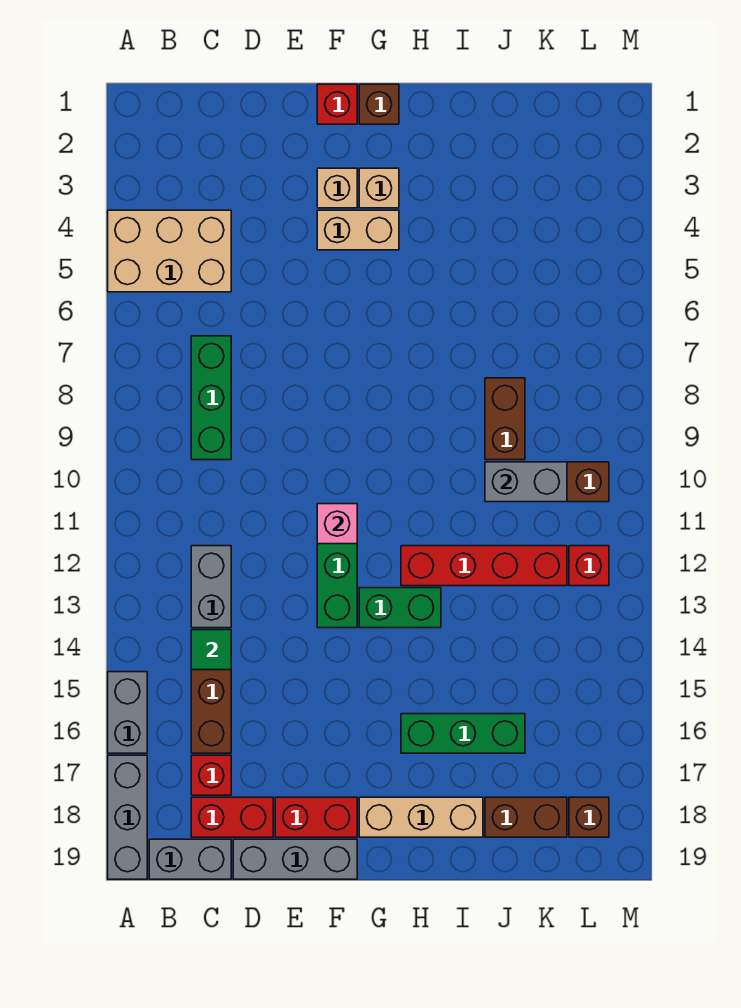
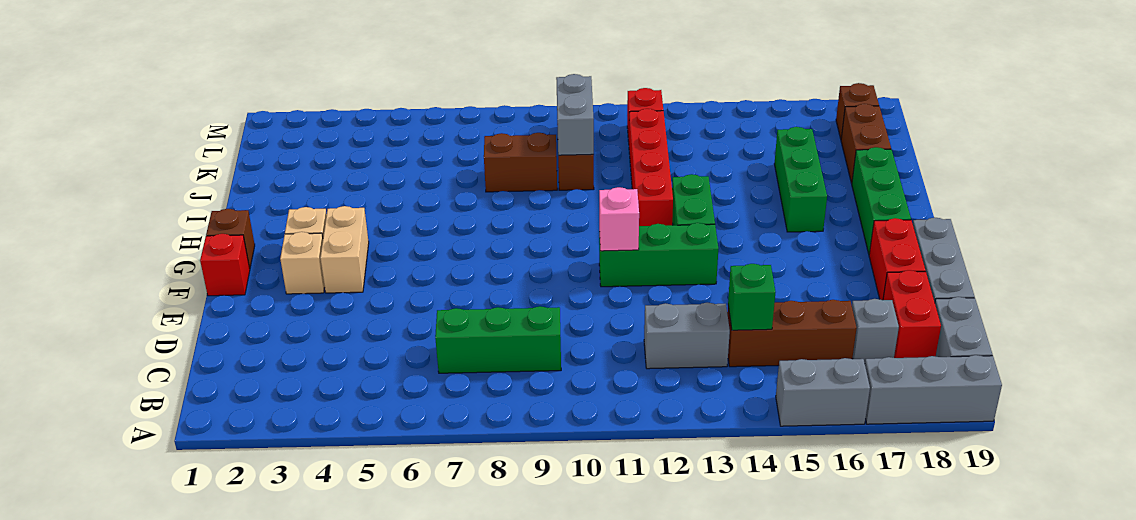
tan brick A4:C5 level 1 -> none
green tile C14 level 2 -> green brick C14 level 2
red brick C17 level 1 -> grey brick C17 level 1
tan brick G18:I18 level 1 -> green brick G18:I18 level 1

